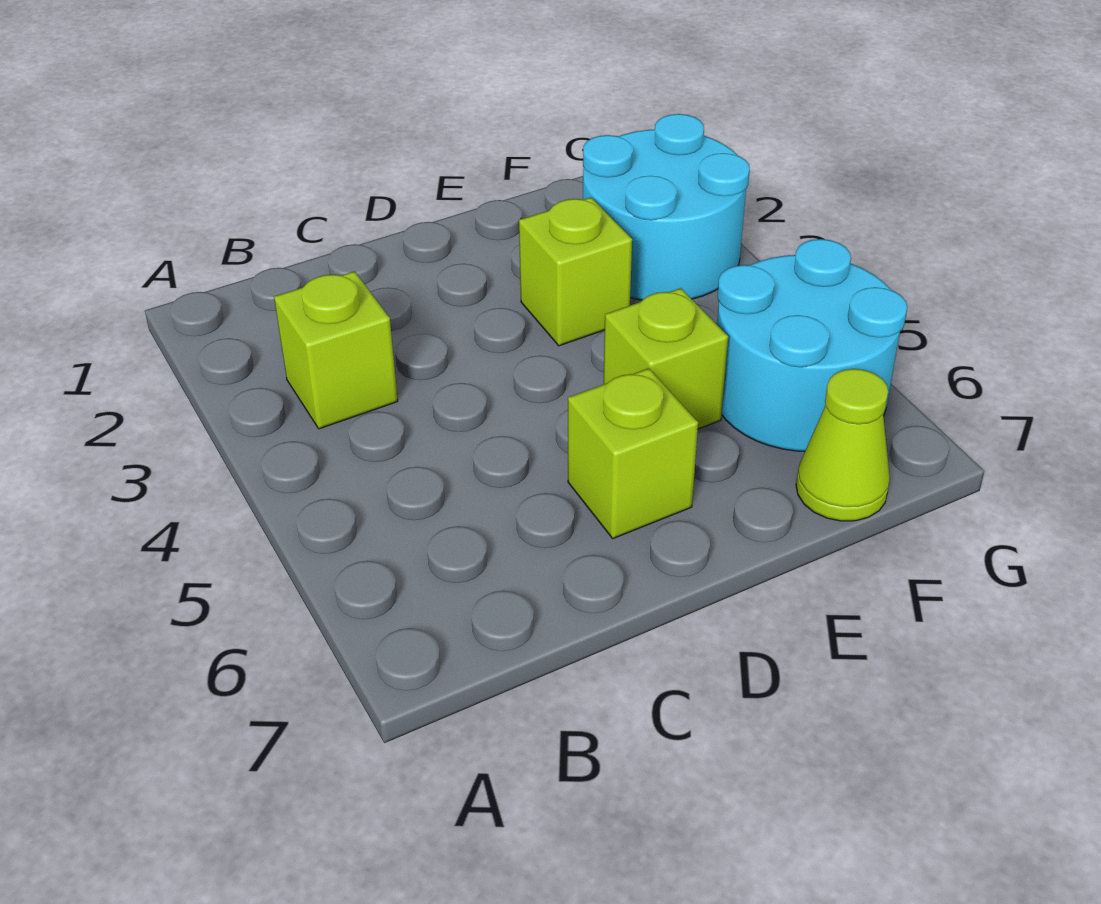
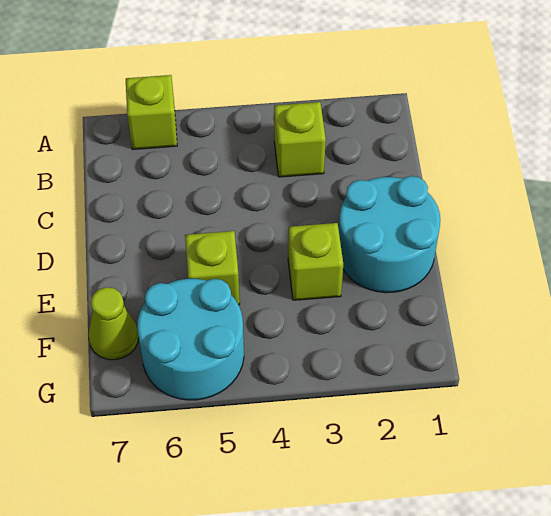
lime brick D6 level 1 -> lime brick A6 level 1
cyan round brick F2:G3 level 1 -> cyan round brick D1:E2 level 1

